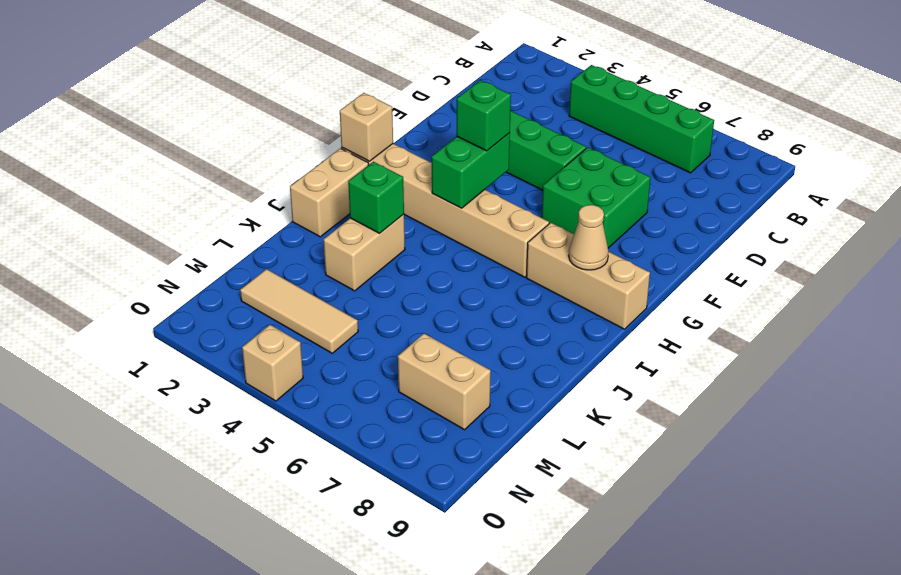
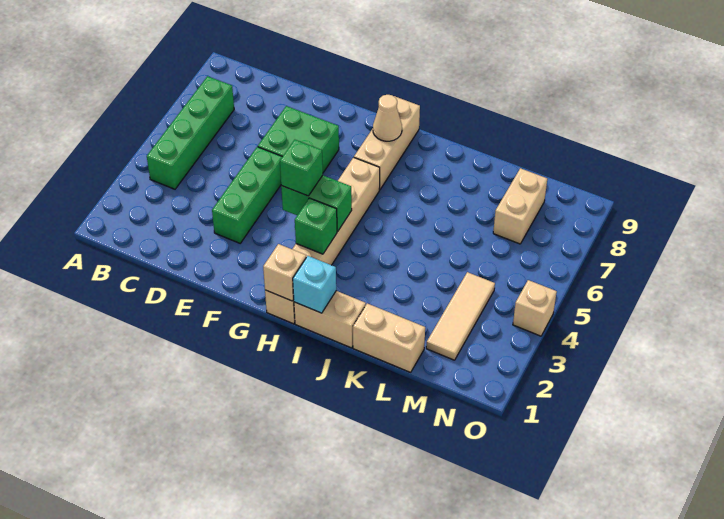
none -> cyan brick I1 level 2
tan brick J3:K3 level 1 -> tan brick K1:L1 level 1
green brick J3 level 2 -> green brick H3 level 2

